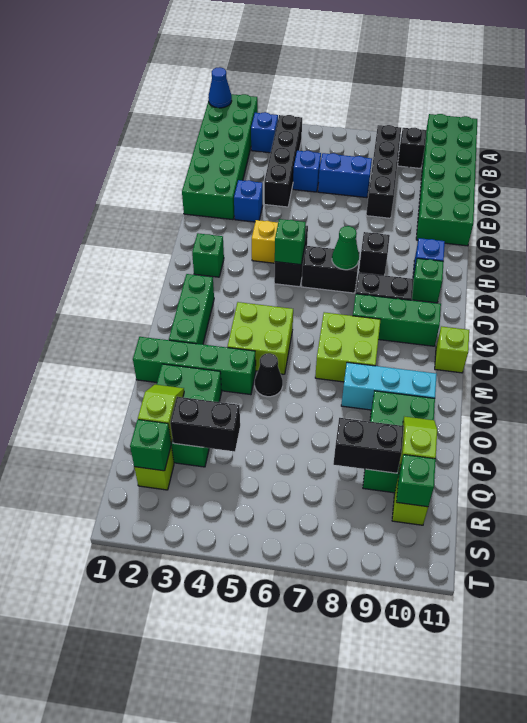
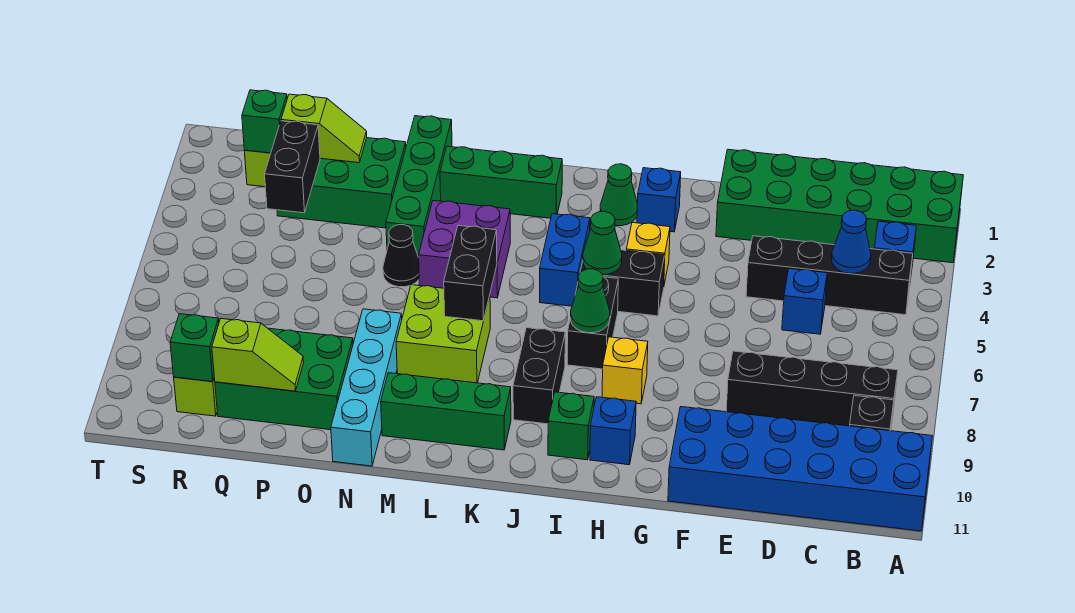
blue cone A1 level 2 -> blue cone C4 level 2
green brick A10:F11 level 1 -> blue brick A10:F11 level 1
blue brick D6:D7 level 1 -> blue brick J4:J5 level 1
blue brick F3 level 1 -> blue brick H2 level 1
black brick H8 level 1 -> yellow brick H8 level 1
green brick I2 level 1 -> green cone I2 level 1
green brick I5 level 2 -> green cone I5 level 2
green brick K8:K10 level 1 -> green brick K10:M10 level 1
lime brick L4:M5 level 1 -> purple brick L4:M5 level 1
lime brick L11 level 1 -> none
cyan brick N8:N10 level 1 -> cyan brick N8:N11 level 1
black brick Q8:Q9 level 2 -> black brick L6:L7 level 2

